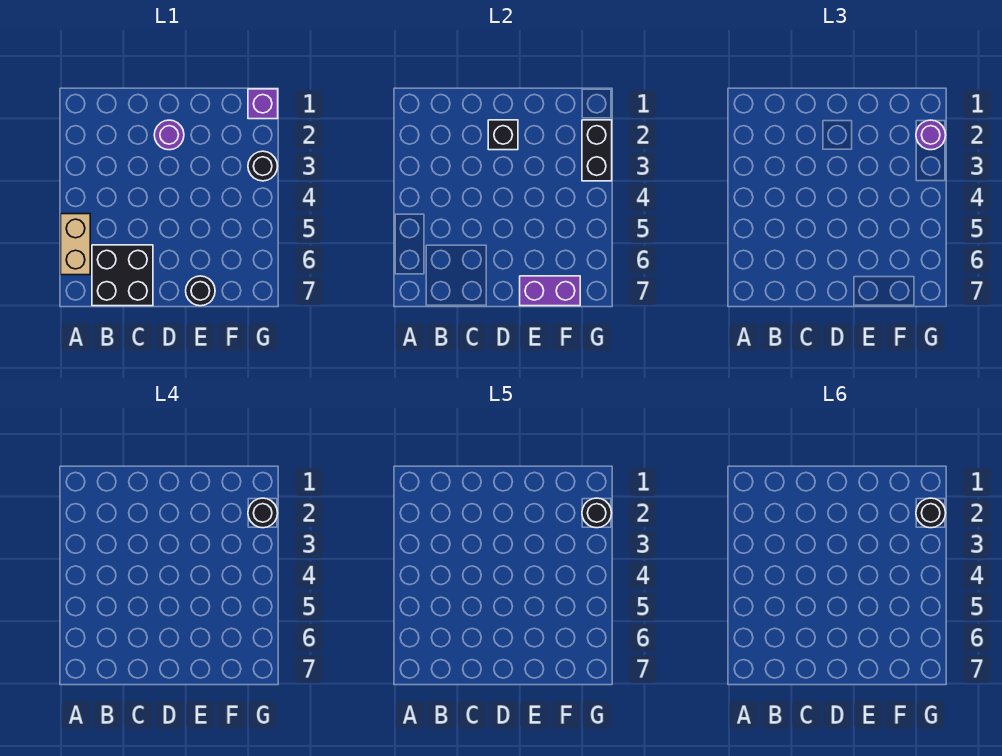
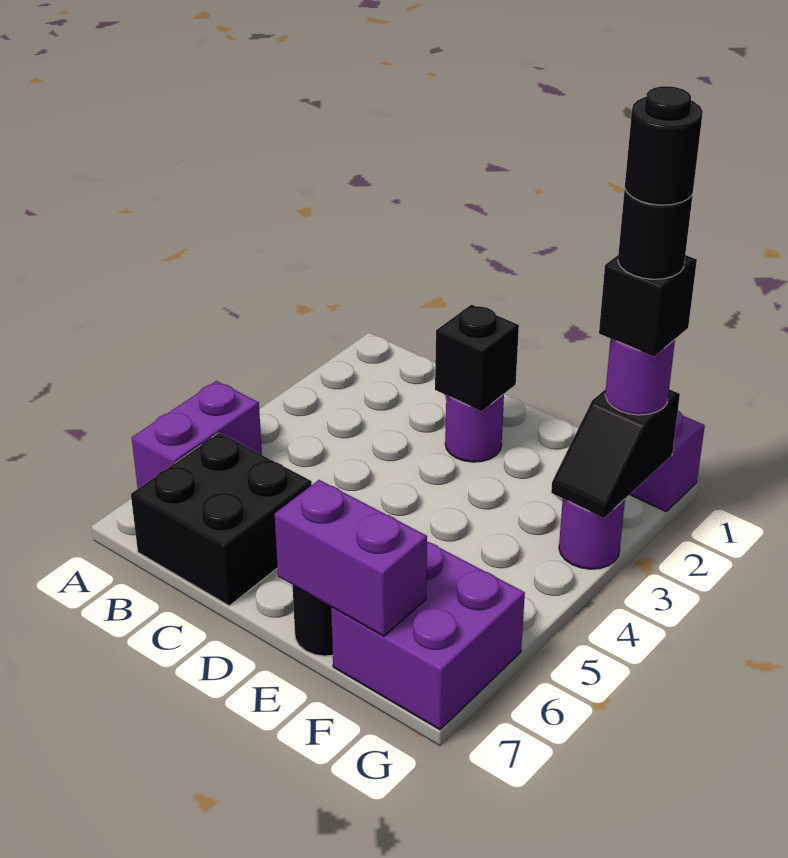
tan brick A5:A6 level 1 -> purple brick A5:A6 level 1
none -> purple brick F6:G7 level 1
black brick G2:G3 level 2 -> black slope G2:G3 level 2 top 2
black round brick G2 level 4 -> black brick G2 level 4
black round brick G3 level 1 -> purple round brick G3 level 1

